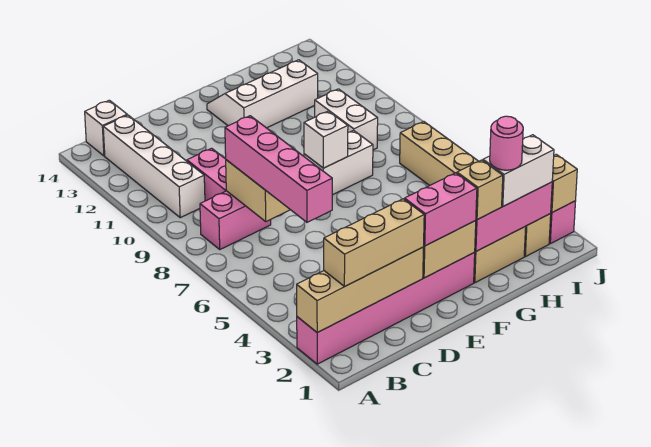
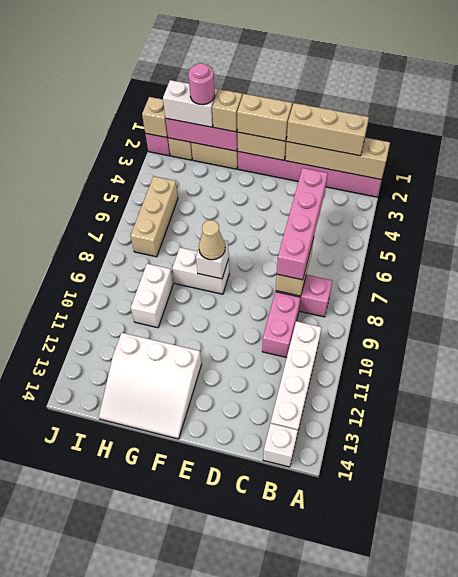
pink brick E2:F2 level 3 -> tan brick E2:F2 level 3
none -> tan cone F8 level 3
white slope F12:H13 level 1 top 12 -> white slope F12:H14 level 1 top 12

